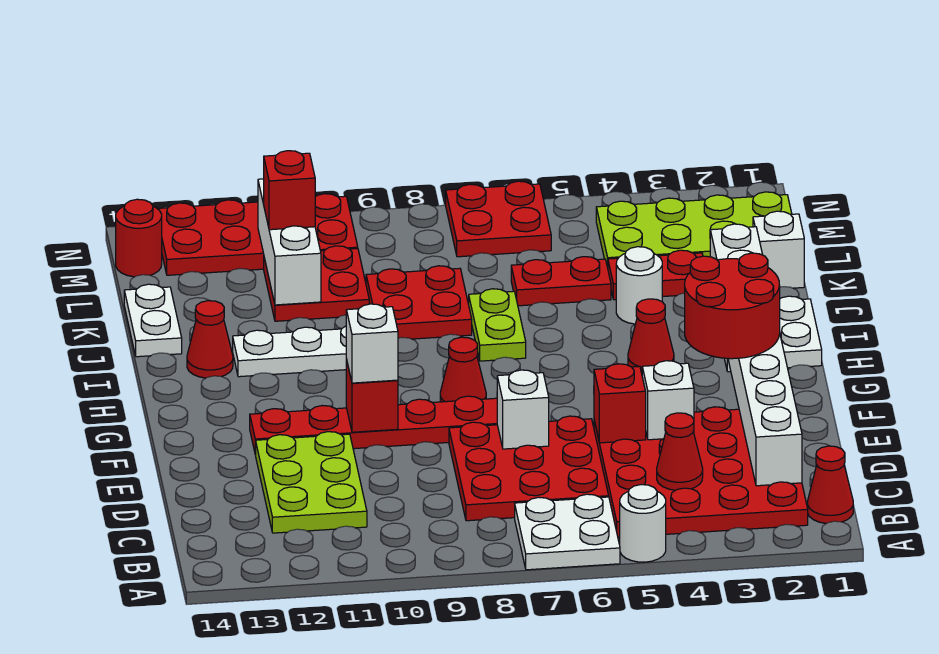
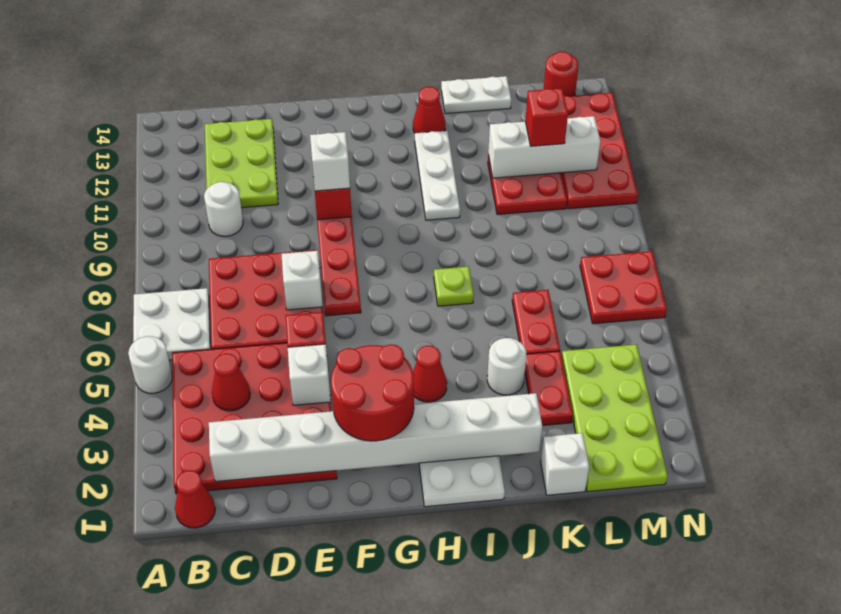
none -> white round brick C10 level 1
lime plate C11:E12 level 1 -> lime plate C11:D13 level 1
red cone G8 level 1 -> none
lime plate I7:J7 level 1 -> lime plate I7 level 1
red plate J8:K9 level 1 -> none

